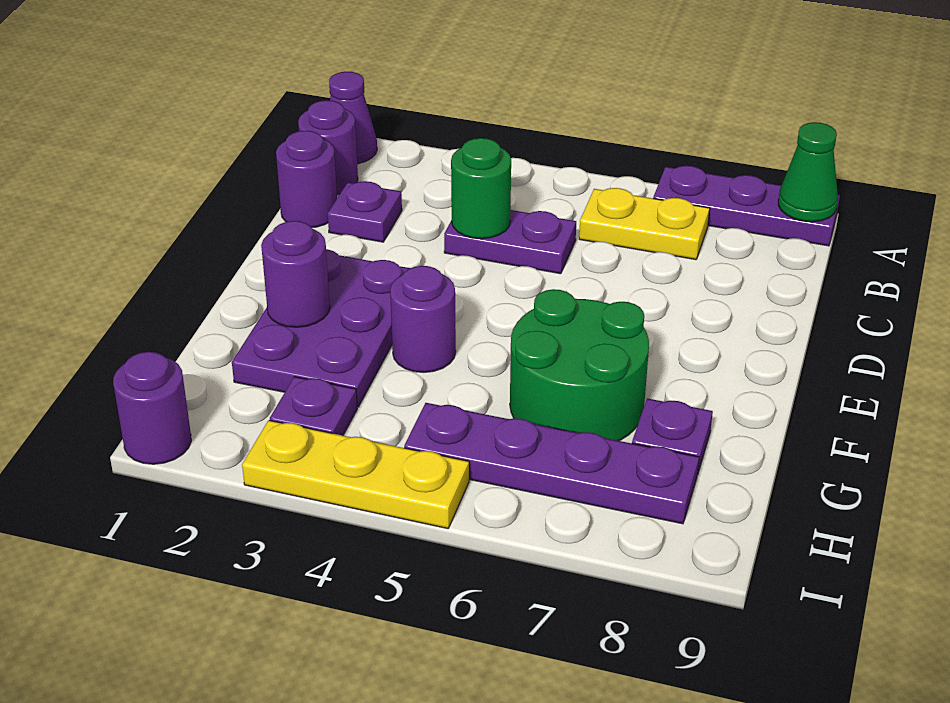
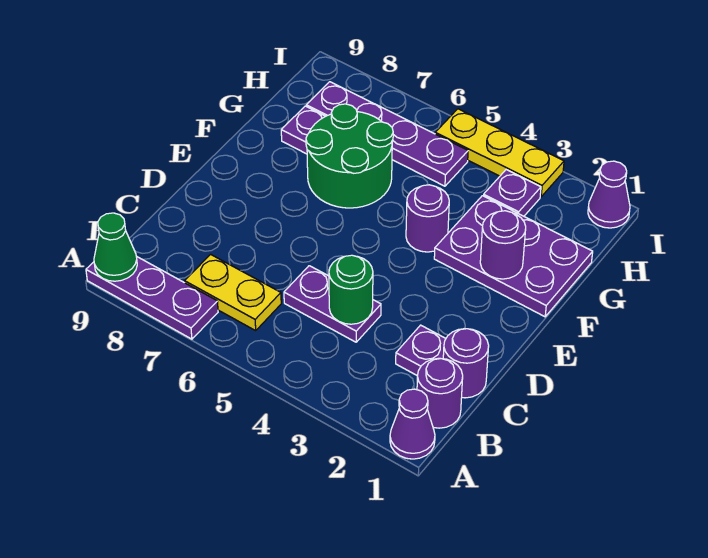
purple plate E2:G3 level 1 -> purple plate F1:G3 level 1
purple round brick I1 level 1 -> purple cone I1 level 1

